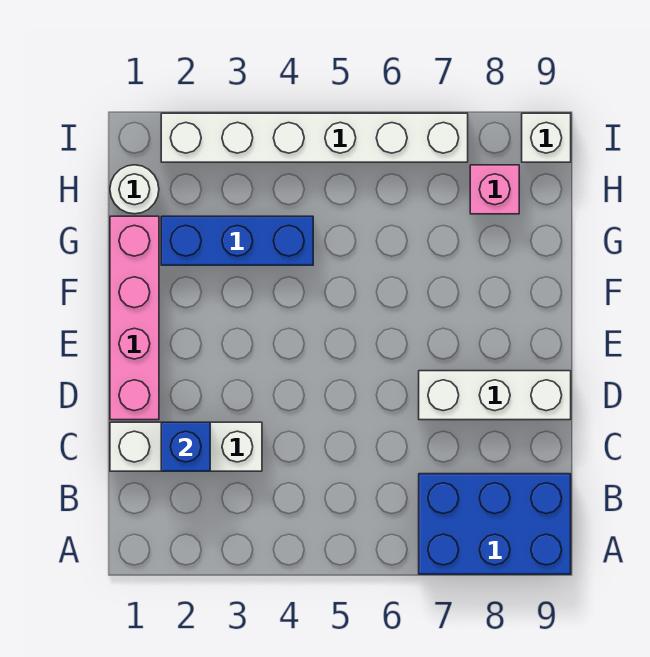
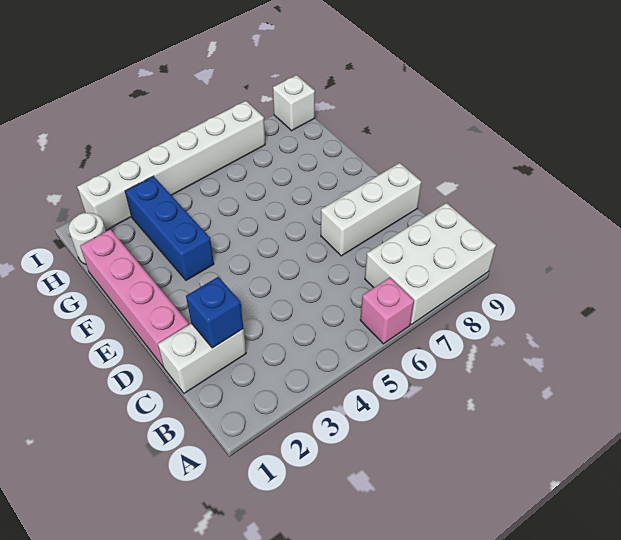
blue brick A7:B9 level 1 -> white brick A7:B9 level 1
white brick C1:C3 level 1 -> white brick C1:C2 level 1
blue brick G2:G4 level 1 -> blue brick F3:H3 level 1
pink brick H8 level 1 -> pink brick A6 level 1

